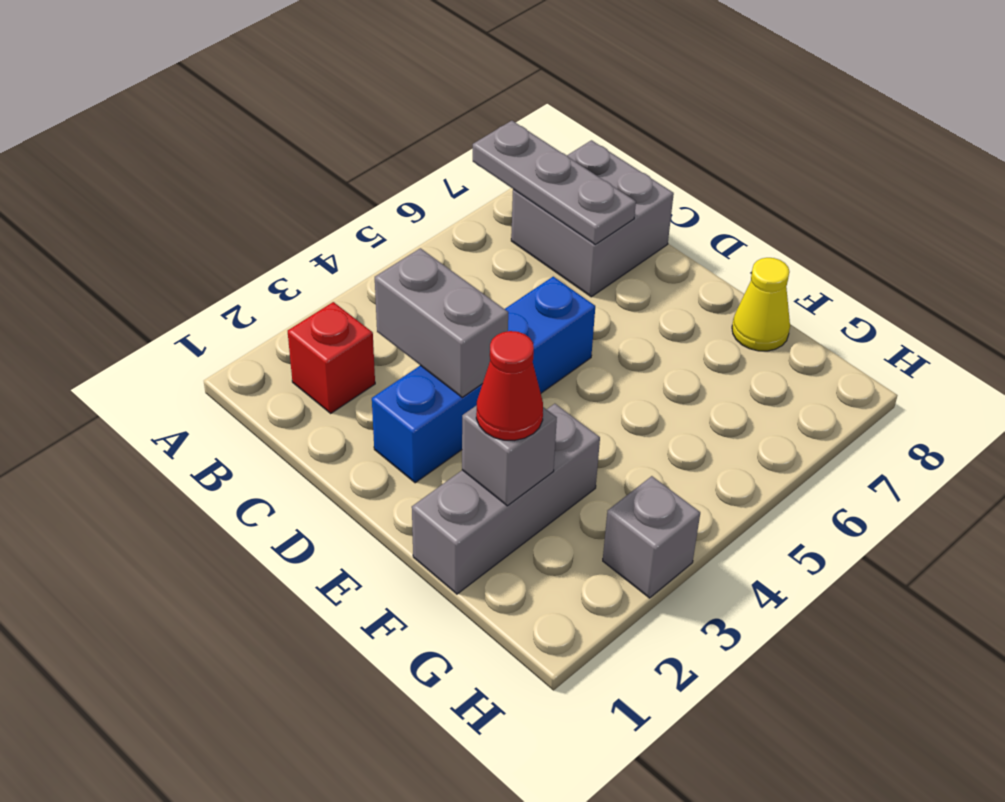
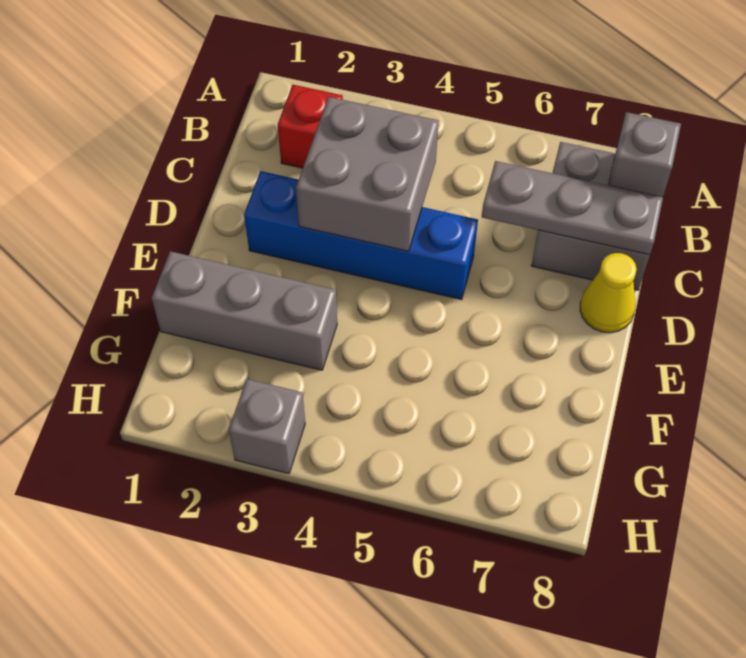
grey plate A7:C7 level 2 -> grey plate C6:C8 level 2
grey brick C3:D3 level 2 -> grey brick C3:D4 level 2
grey brick F2 level 2 -> grey brick B8 level 2
red cone F2 level 3 -> none
yellow cone F8 level 1 -> yellow cone D8 level 1

